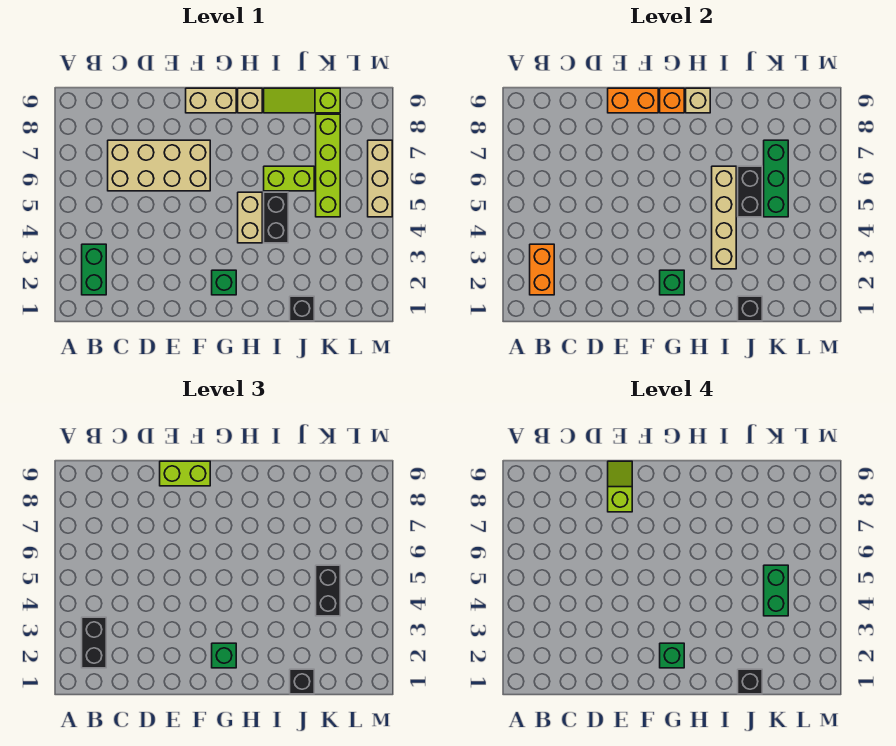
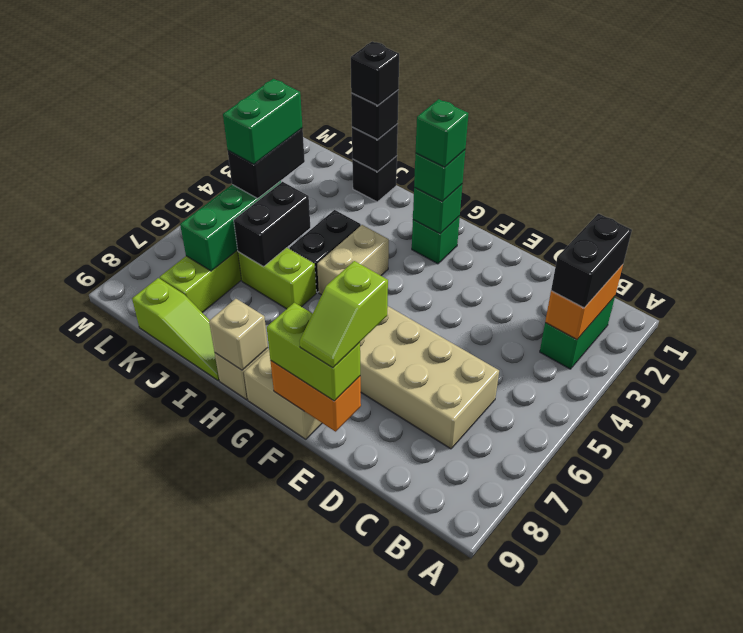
orange brick G9 level 2 -> none
tan brick I3:I6 level 2 -> none
tan brick M5:M7 level 1 -> none

